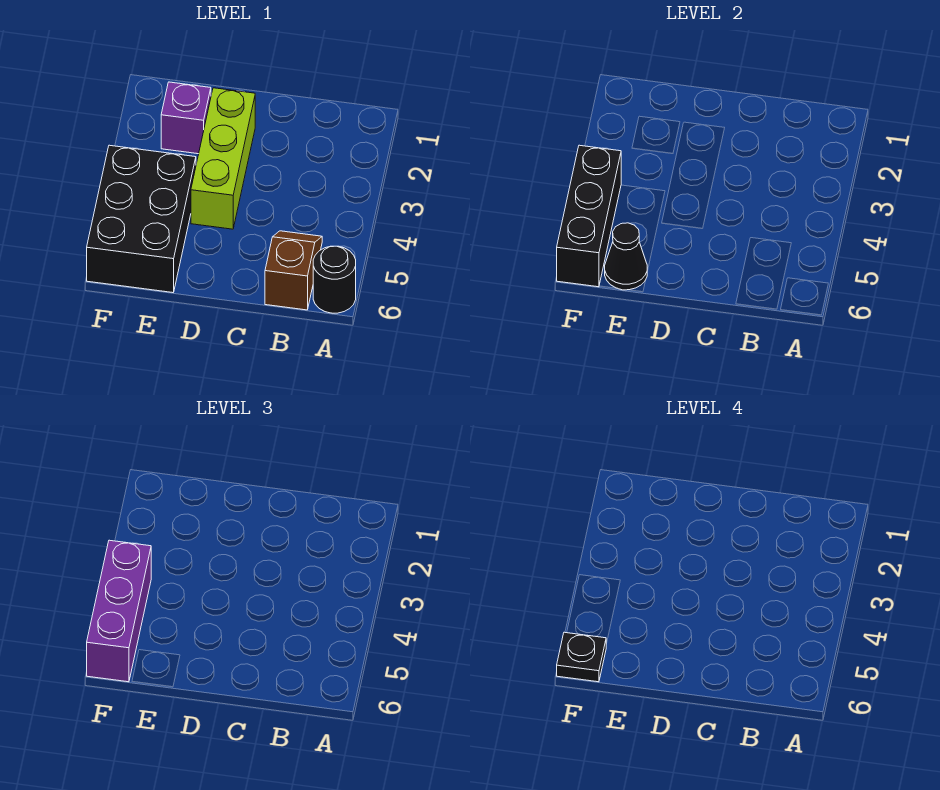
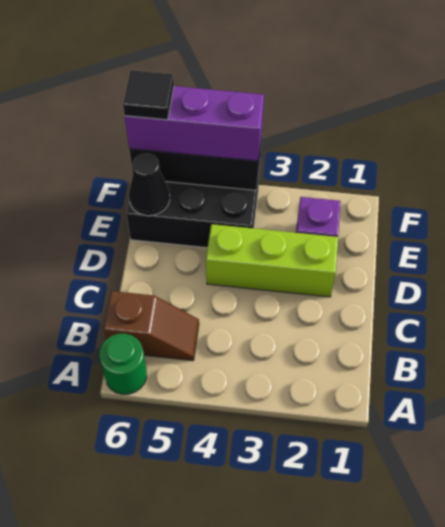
black round brick A6 level 1 -> green round brick A6 level 1
black plate F6 level 4 -> black tile F6 level 4

